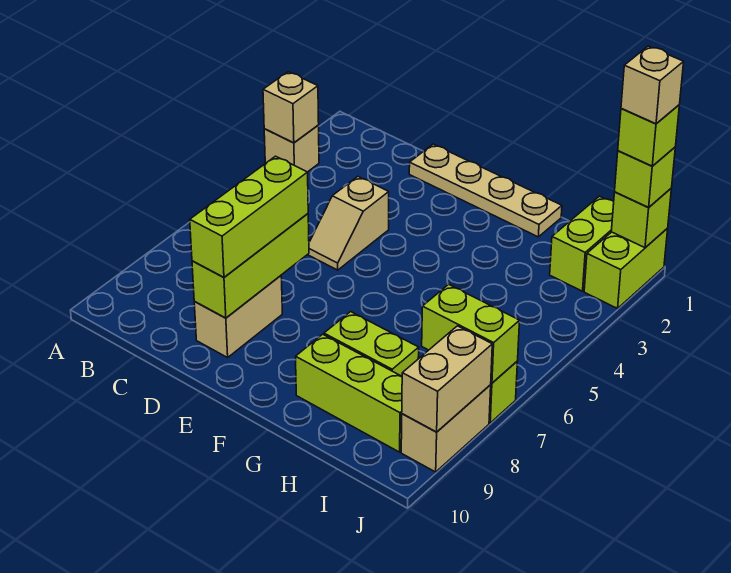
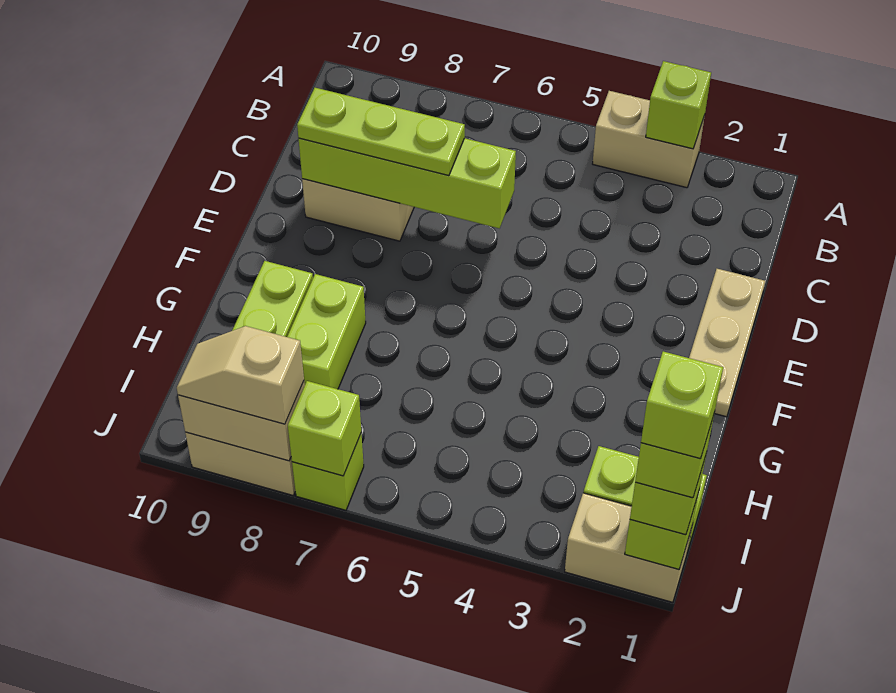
tan brick A3 level 1 -> tan brick A3:A4 level 1
tan brick A3 level 2 -> lime brick A3 level 2
tan plate D1:G1 level 1 -> tan plate D1:F1 level 1
tan slope D4:D5 level 1 top 4 -> tan slope J8:J9 level 3 top 8
lime brick D7:D9 level 2 -> lime brick D6:D9 level 2
lime brick D7:D9 level 3 -> lime plate D7:D9 level 3
lime brick I7:J7 level 2 -> lime brick J7 level 2
lime brick J1:J2 level 1 -> tan brick J1:J2 level 1
tan brick J1 level 5 -> lime brick J1 level 5

